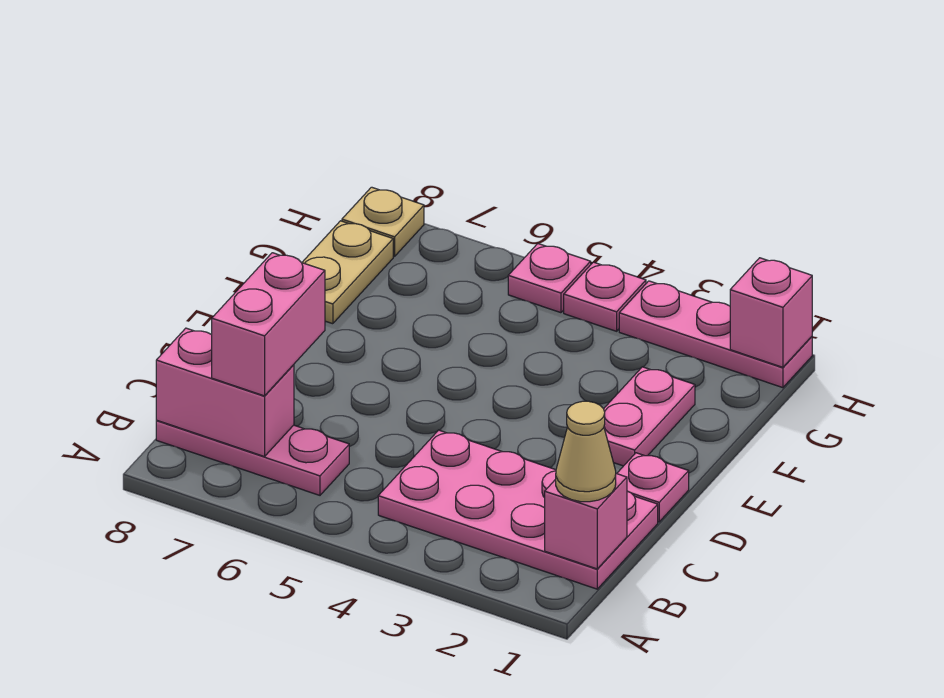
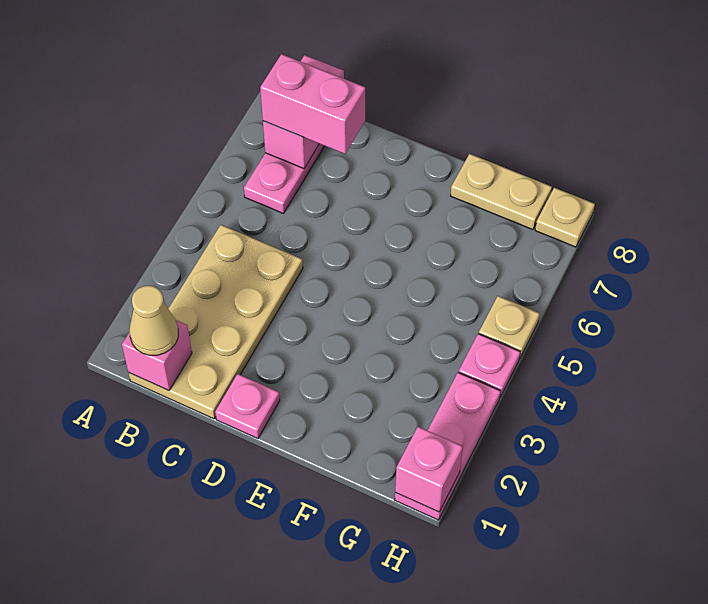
pink plate B1:C4 level 1 -> tan plate B1:C4 level 1
pink plate E2:F2 level 1 -> none
pink plate H5 level 1 -> tan plate H5 level 1

